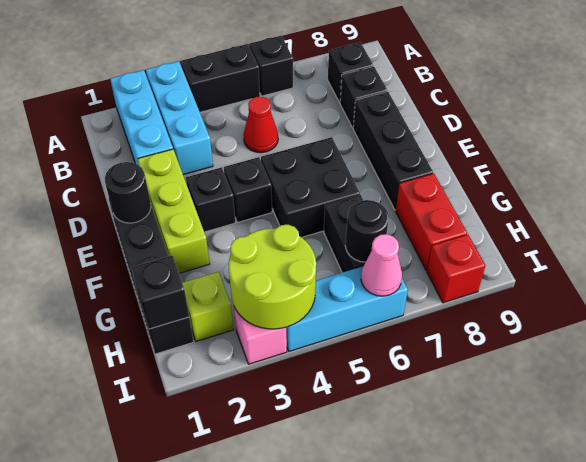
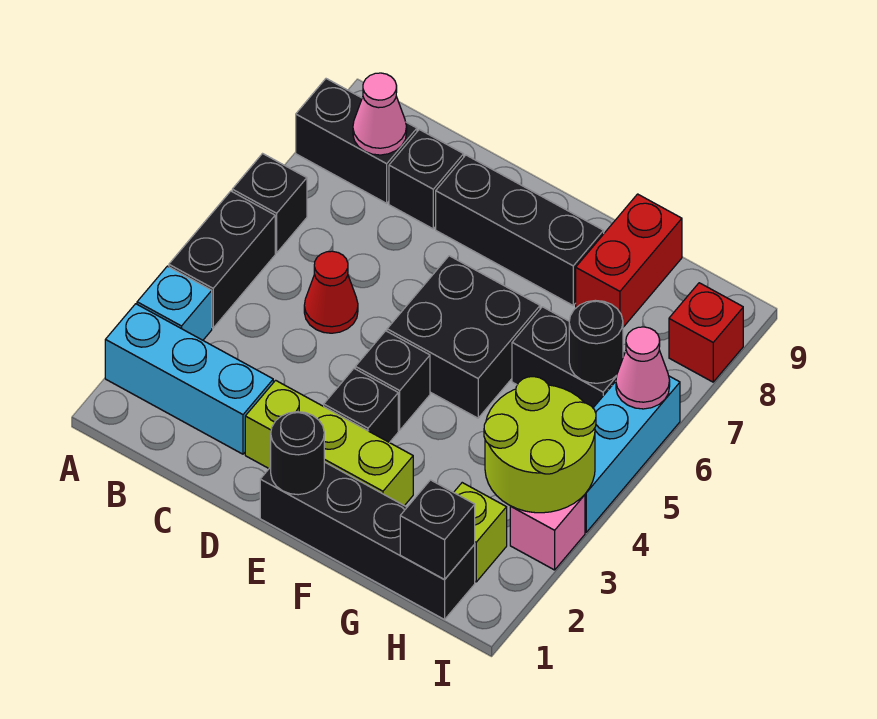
cyan brick A3:C3 level 1 -> cyan brick A3 level 1
black brick B8 level 1 -> black brick A8:B8 level 1
none -> pink cone B8 level 2
red brick G8:H8 level 1 -> red brick G8:G9 level 1

